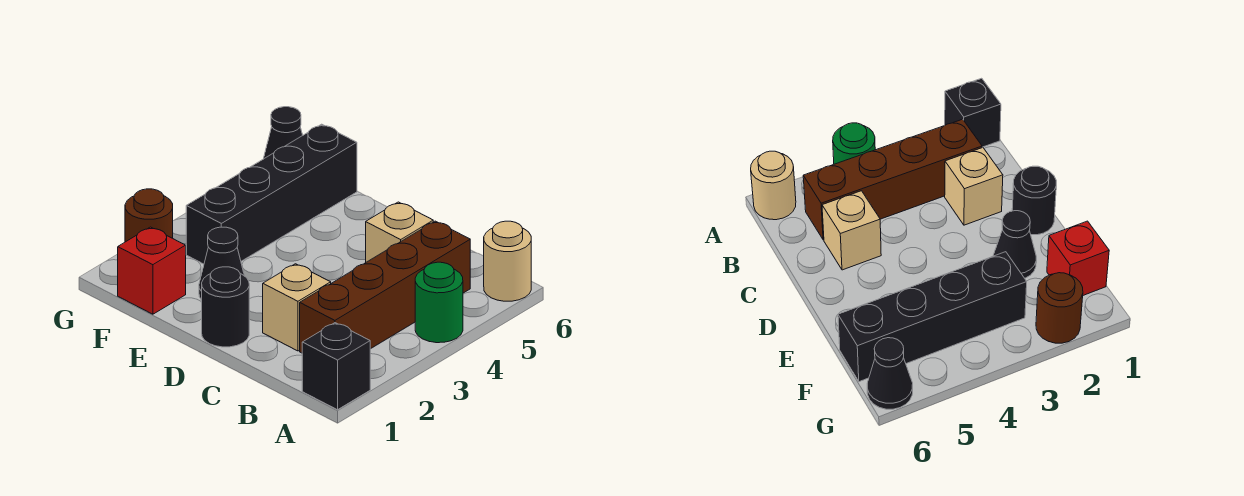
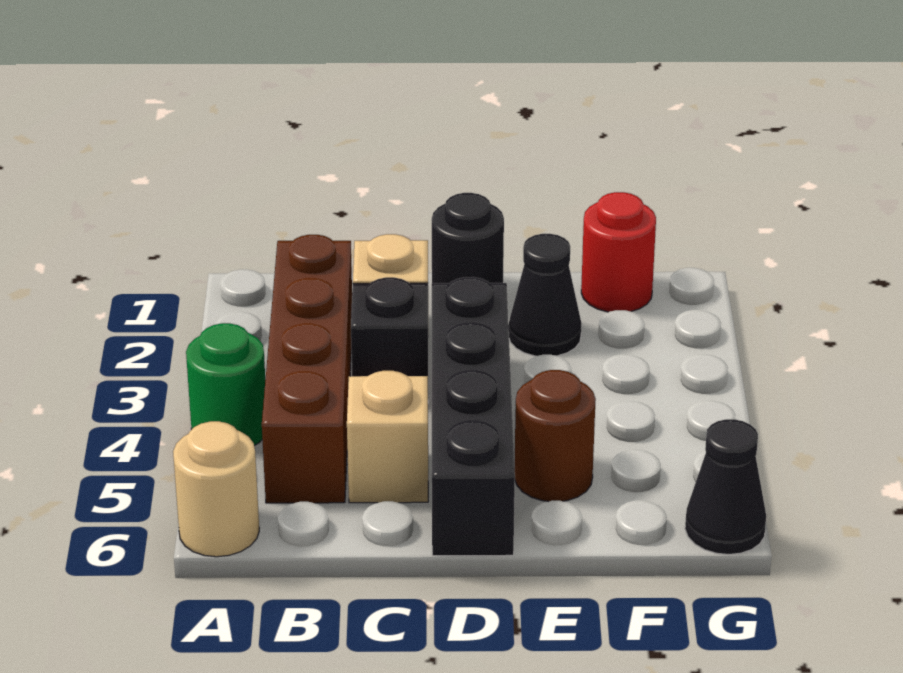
black brick A1 level 1 -> black brick C3 level 1
red brick F1 level 1 -> red round brick F1 level 1
black brick F3:F6 level 1 -> black brick D3:D6 level 1
brown round brick G2 level 1 -> brown round brick E5 level 1

